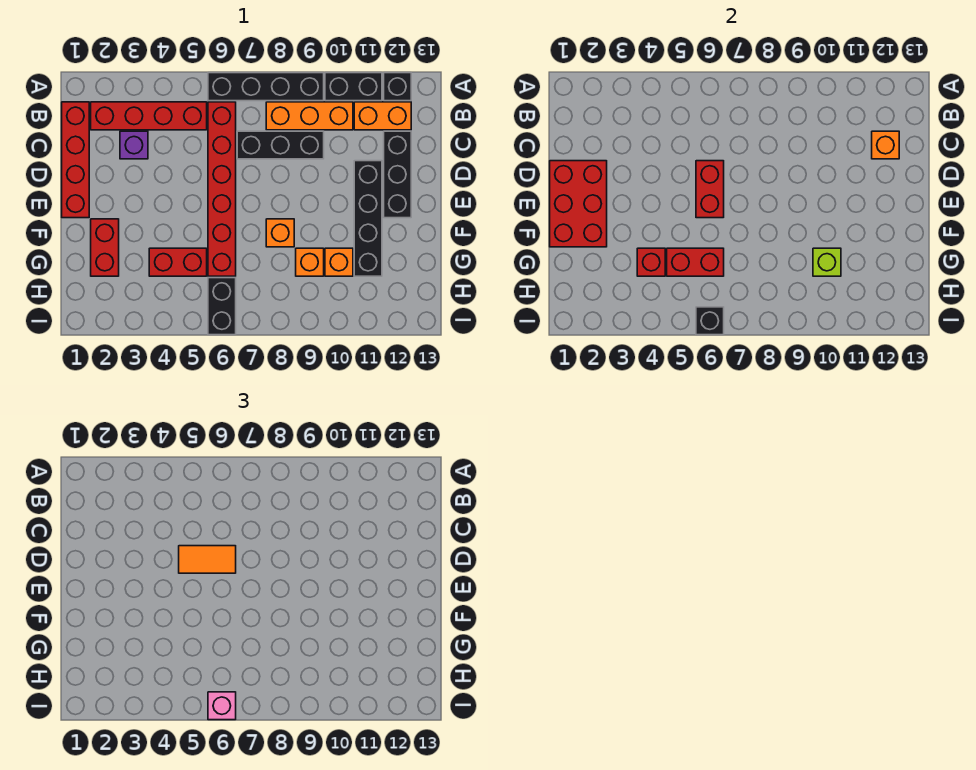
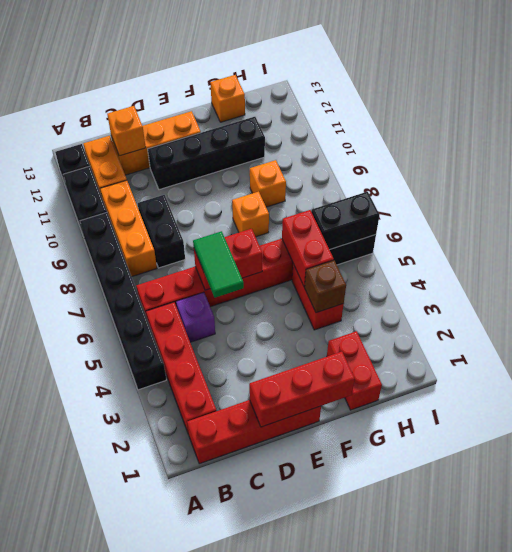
black brick A6:A9 level 1 -> black brick A4:A9 level 1
purple brick C3 level 1 -> purple brick C5 level 1
black brick C7:C9 level 1 -> black brick C8:C9 level 1
black brick C12:E12 level 1 -> orange brick C12:E12 level 1
red brick D1:F2 level 2 -> red brick D1:F1 level 2
orange tile D5:D6 level 3 -> green tile D5:D6 level 3
red brick F2:G2 level 1 -> red brick G1:G2 level 1
red brick G4 level 2 -> brown brick G4 level 2
orange brick G10 level 1 -> orange brick G13 level 1
lime brick G10 level 2 -> none
black brick I6 level 2 -> black brick H6:I6 level 2
pink brick I6 level 3 -> none

